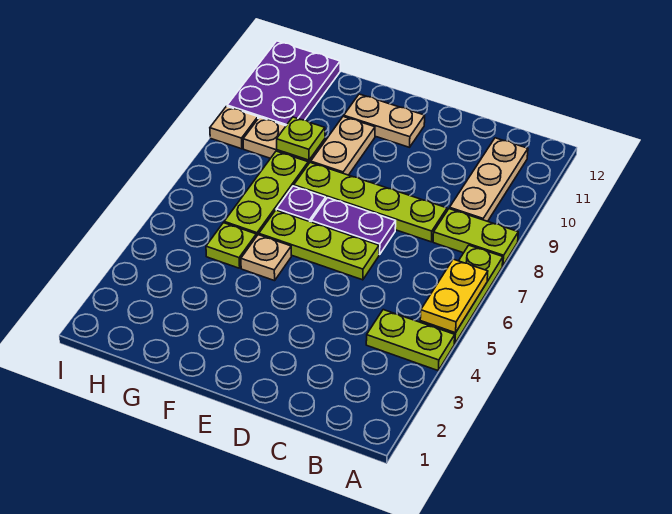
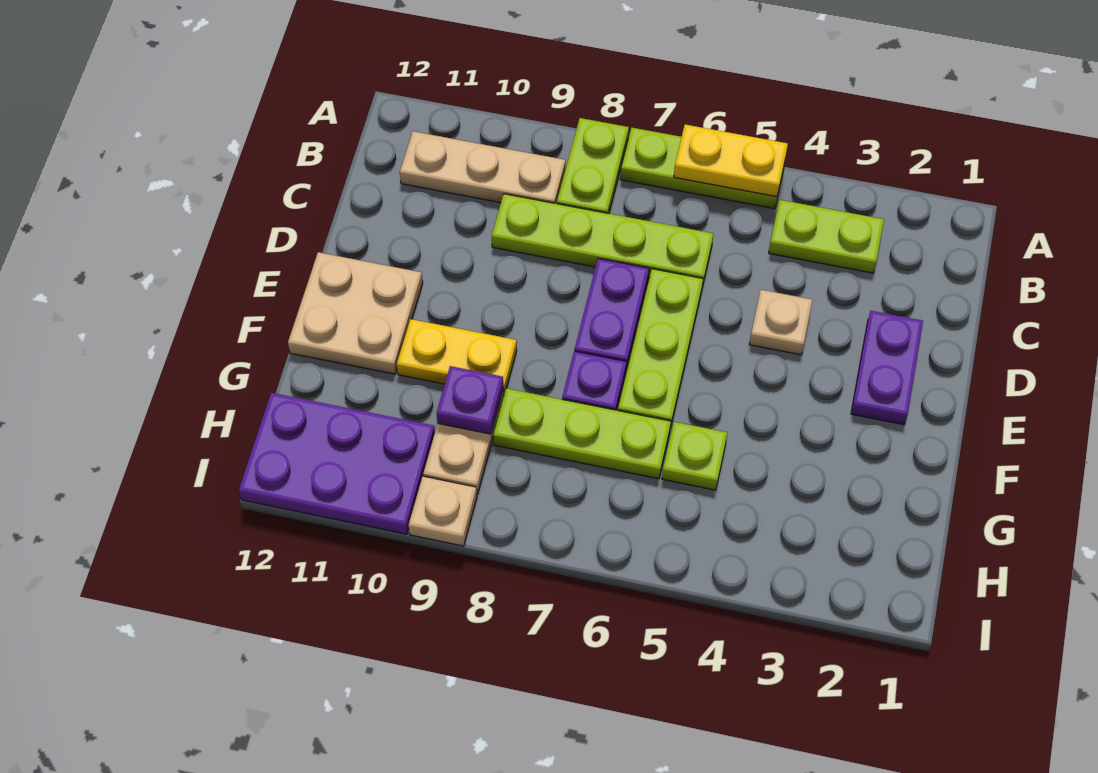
lime plate A4:B4 level 1 -> lime plate B3:B4 level 1
lime plate C8:F8 level 1 -> lime plate C6:C9 level 1
none -> purple plate D2:E2 level 1
tan plate E11:F11 level 1 -> tan plate E11:F12 level 1
tan plate F5 level 1 -> tan plate D4 level 1
tan plate F9:F10 level 1 -> yellow plate F9:F10 level 1
lime plate G9 level 2 -> purple plate G9 level 2

